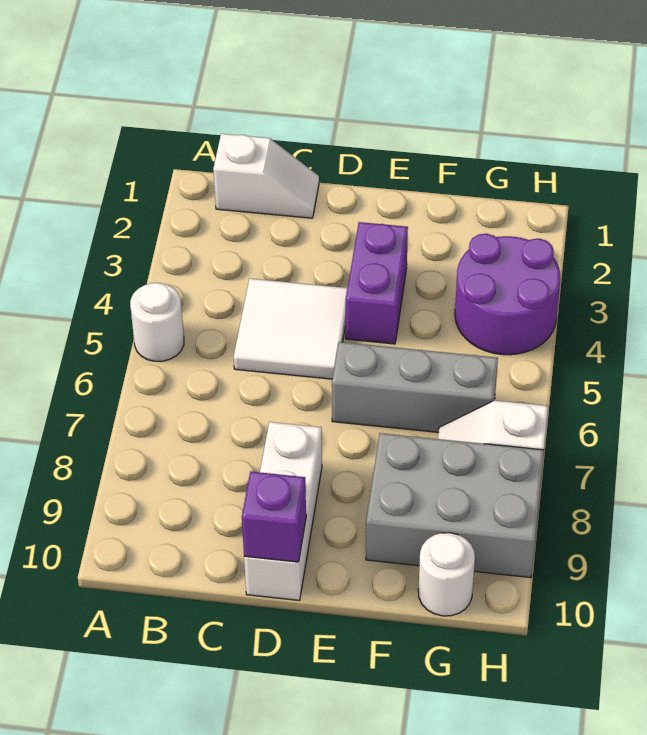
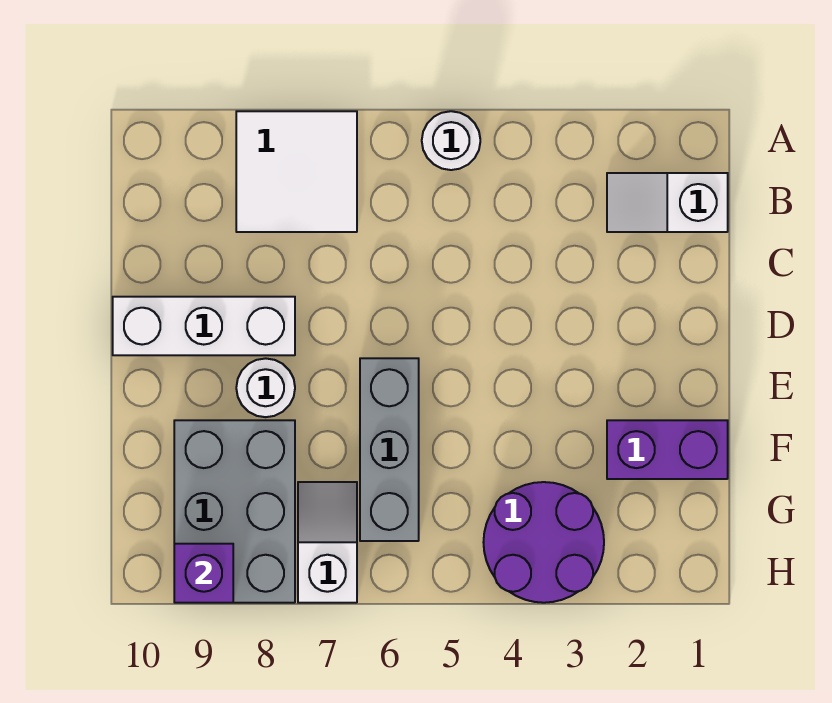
white slope B1:C1 level 1 top B -> white slope B1:B2 level 1 top 1
white tile C4:D5 level 1 -> white tile A7:B8 level 1
purple brick D10 level 2 -> purple brick H9 level 2
purple brick E3:E4 level 1 -> purple brick F1:F2 level 1
white round brick G10 level 1 -> white round brick E8 level 1

